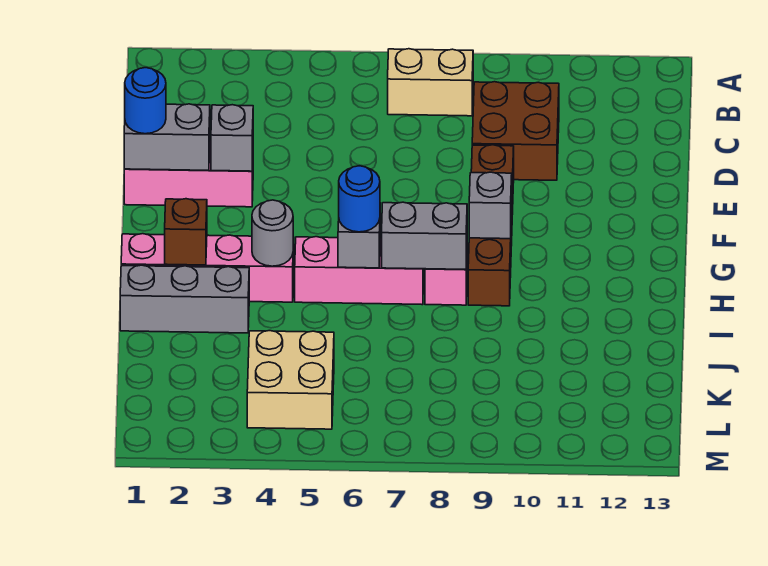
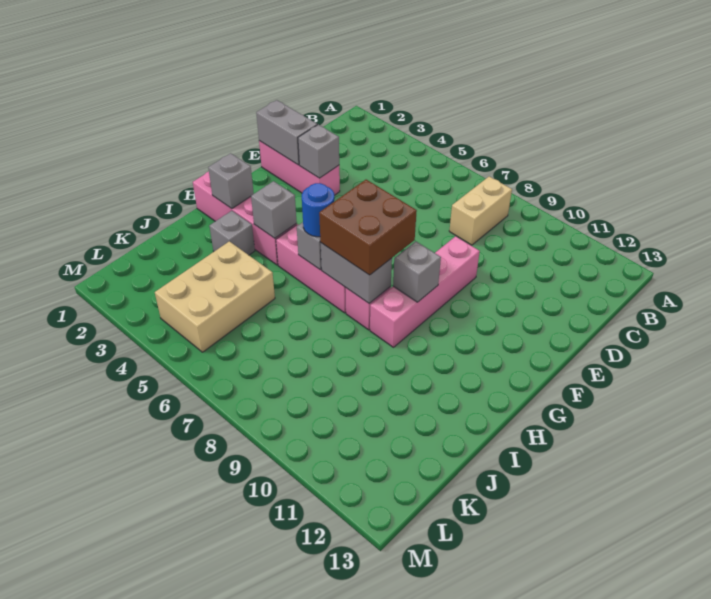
tan brick B7:B8 level 1 -> tan brick B8:C8 level 1
brown brick C9:D10 level 1 -> brown brick G7:H8 level 3
blue round brick E1 level 3 -> none
brown brick E9:H9 level 1 -> pink brick E9:H9 level 1
brown brick H2 level 2 -> grey brick H2 level 2
grey round brick H4 level 2 -> grey brick H4 level 2
grey brick I1:I3 level 1 -> grey brick I3 level 1
tan brick K4:L5 level 1 -> tan brick J4:L5 level 1

